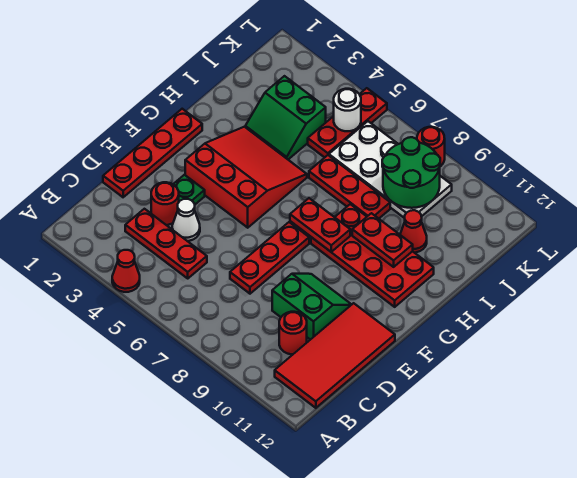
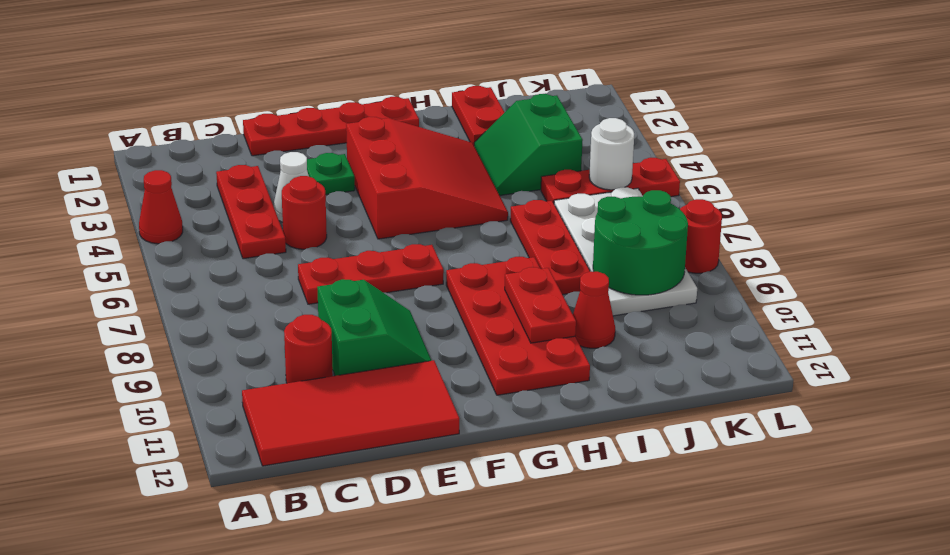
red round brick D3 level 1 -> red round brick D5 level 1
red plate G7:G8 level 2 -> red plate I1:I2 level 1

